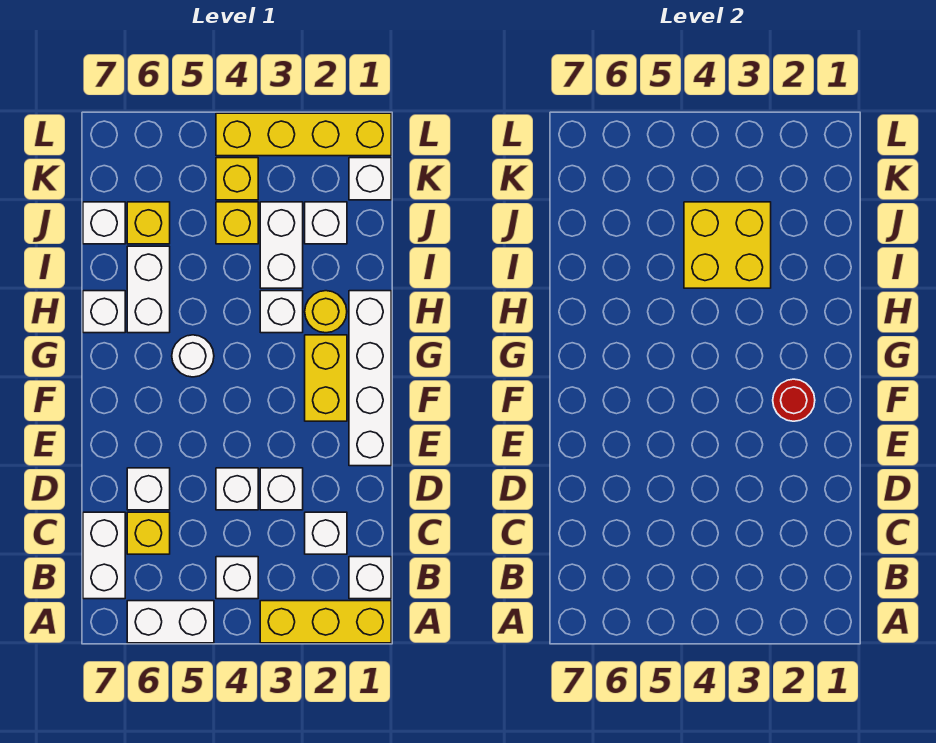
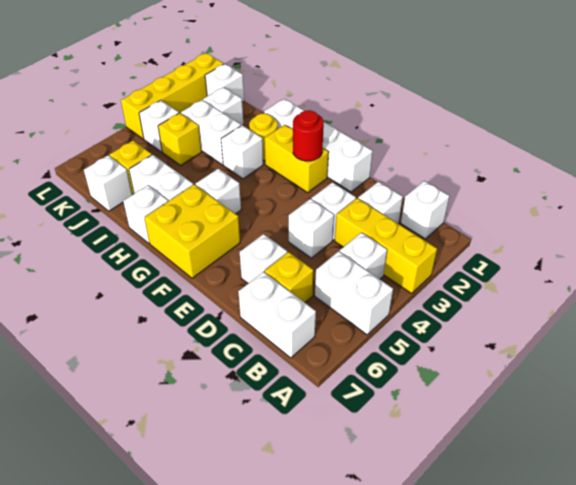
yellow brick A1:A3 level 1 -> yellow brick A3:C3 level 1
white brick A5:A6 level 1 -> white brick A5:B5 level 1
white round brick G5 level 1 -> white brick G5 level 1
yellow brick I3:J4 level 2 -> yellow brick F6:G7 level 1
yellow brick K4 level 1 -> white brick K4 level 1

